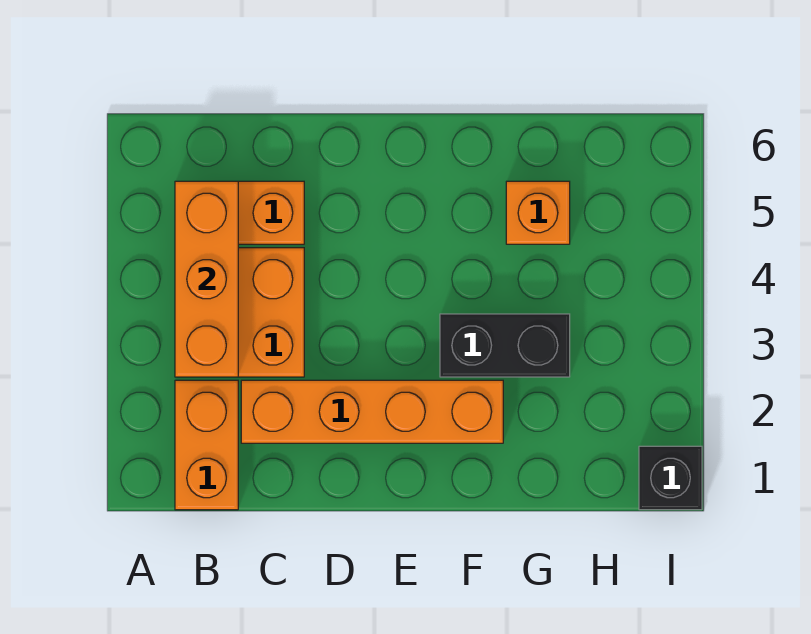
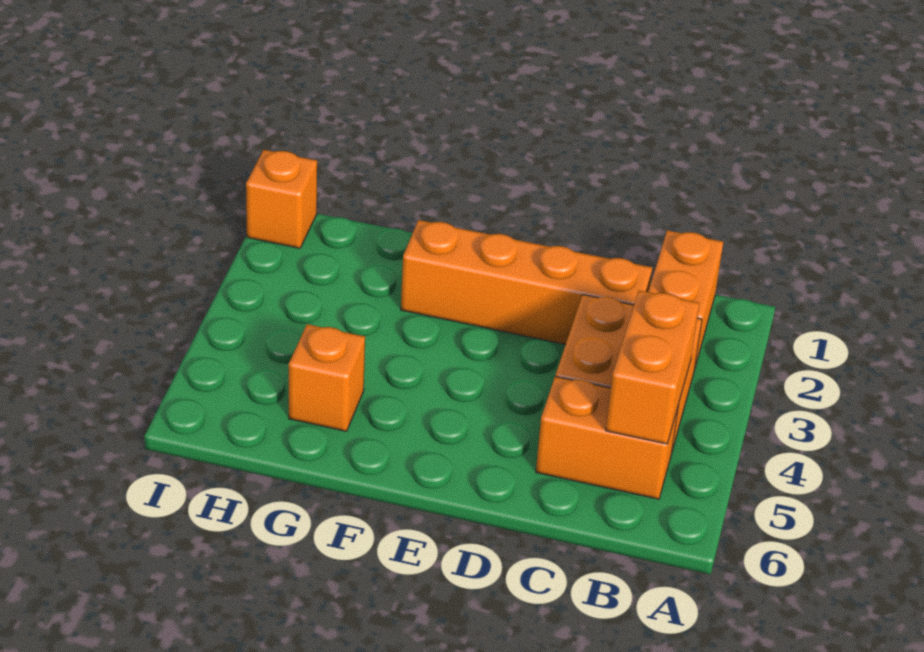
orange brick B3:B5 level 2 -> orange brick B4:B5 level 2
black brick F3:G3 level 1 -> none
black brick I1 level 1 -> orange brick I1 level 1

